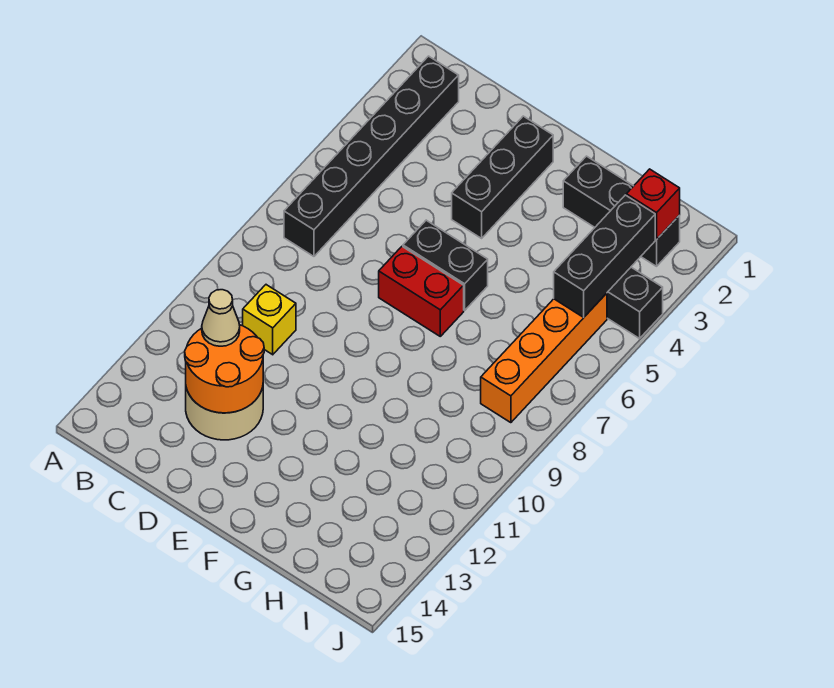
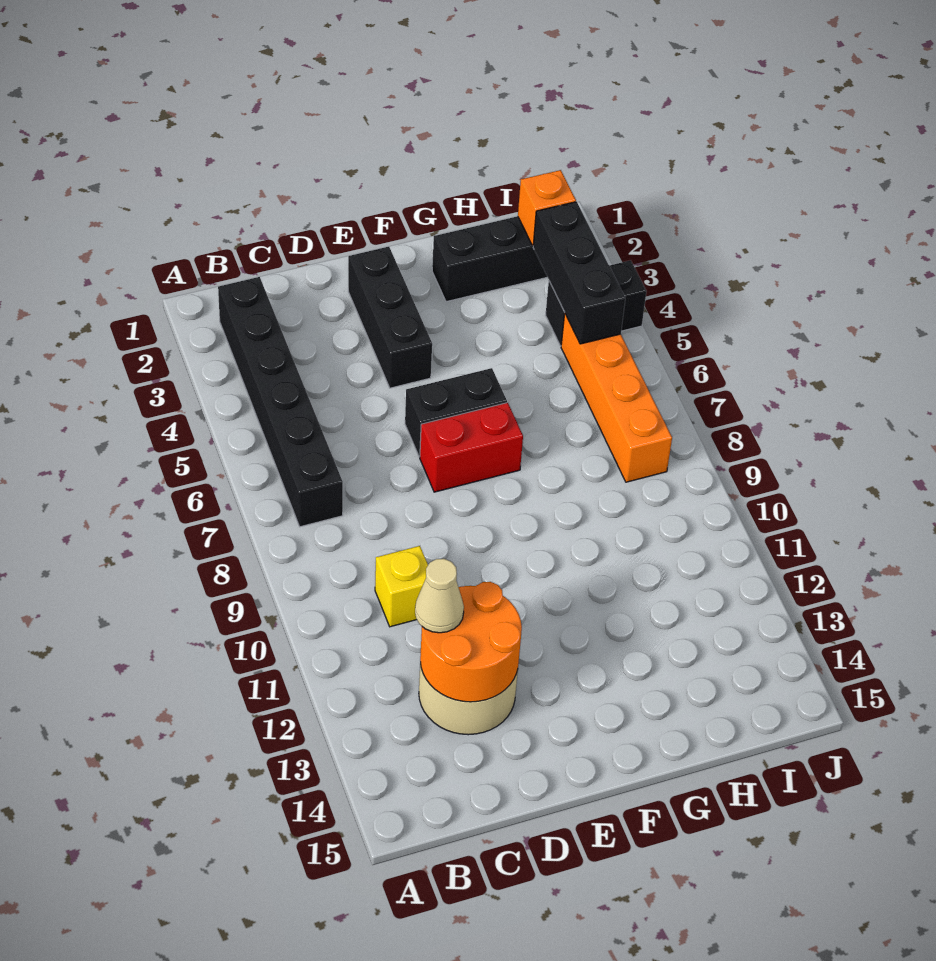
red brick I2 level 2 -> orange brick I2 level 2

